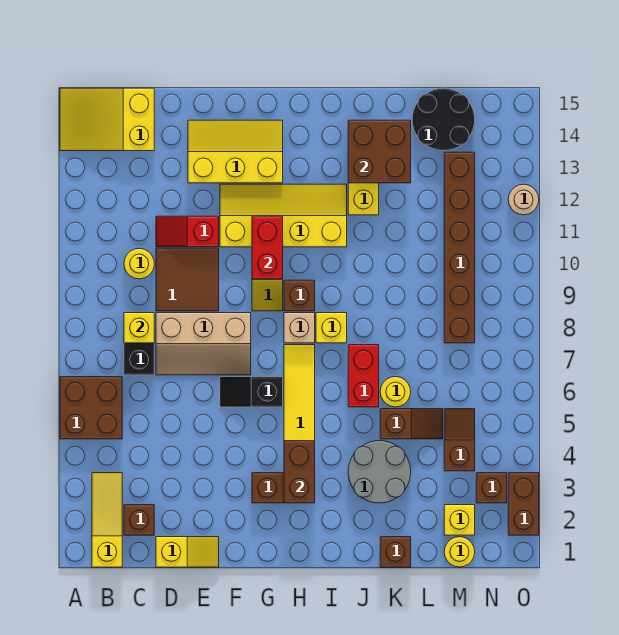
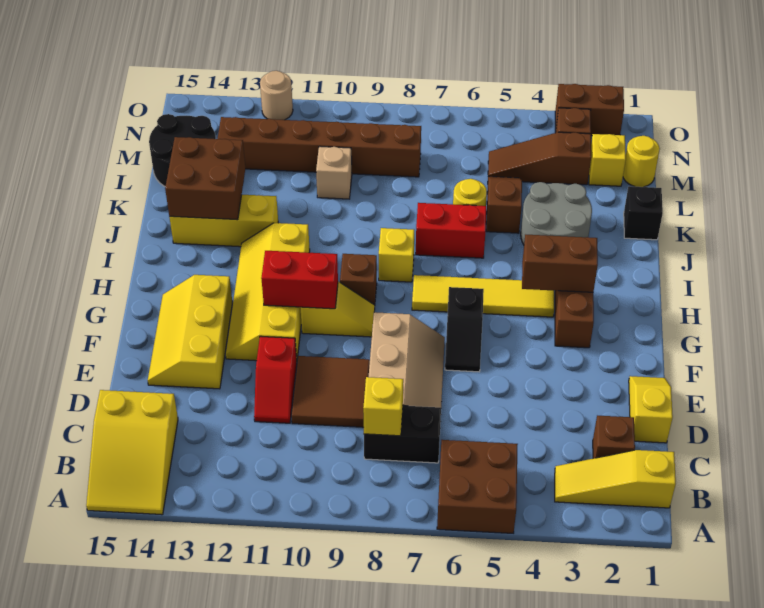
yellow round brick C10 level 1 -> none
tan brick H8 level 1 -> tan brick L10 level 1
brown brick K1 level 1 -> black brick K1 level 1
brown slope M4:M5 level 1 top 4 -> brown slope M3:M5 level 1 top 3

